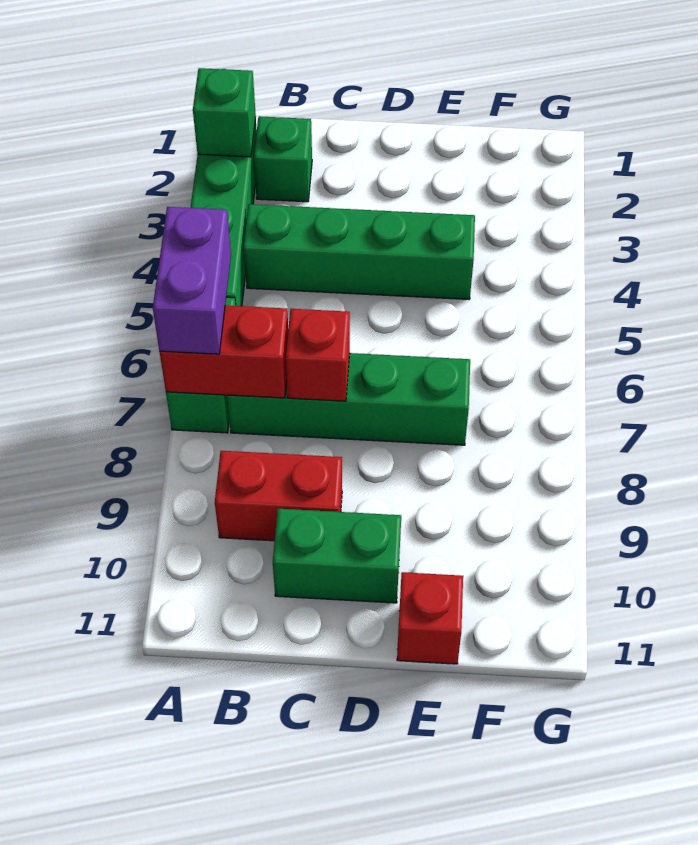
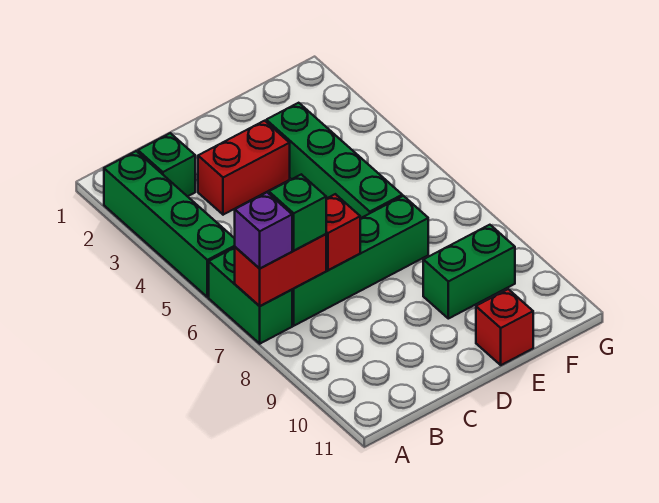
green brick A2 level 2 -> green brick B7 level 3
purple brick A6:A7 level 3 -> purple brick A7 level 3
green brick B4:E4 level 1 -> green brick E3:E6 level 1
red brick B9:C9 level 1 -> red brick C3:D3 level 1
green brick C10:D10 level 1 -> green brick E9:F9 level 1

